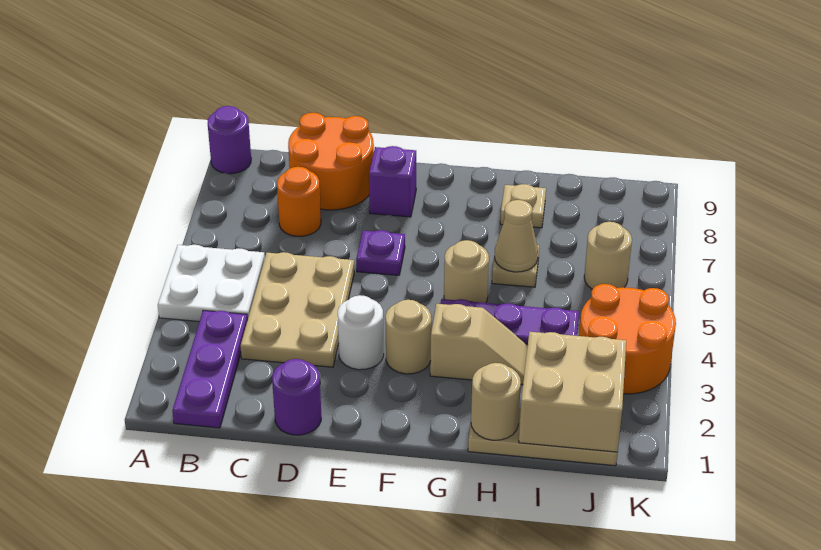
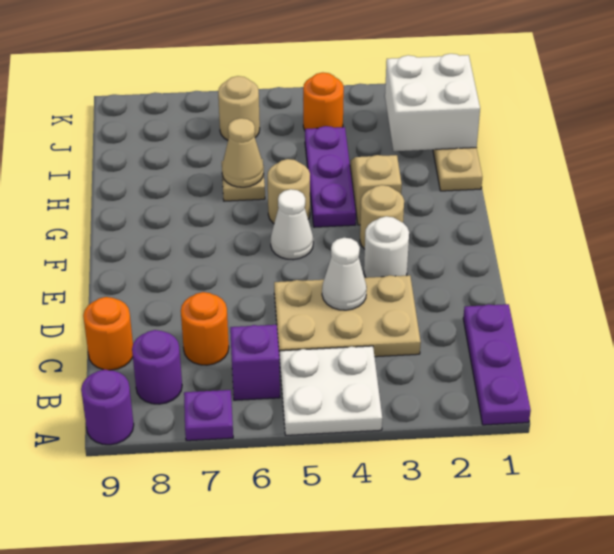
purple plate B1:B3 level 1 -> purple plate A1:C1 level 1
orange round brick C8:D9 level 1 -> orange round brick C9 level 1
purple round brick D1 level 1 -> purple round brick B8 level 1
none -> white cone D4 level 2
purple plate E6 level 1 -> purple plate A7 level 1
purple brick E8 level 1 -> purple brick B6 level 1
none -> white cone F5 level 1
tan round brick H1 level 2 -> none
tan plate H8 level 1 -> none
tan brick I1:J2 level 2 -> white brick I1:J2 level 2
orange round brick J3:K4 level 1 -> orange round brick J4 level 1

